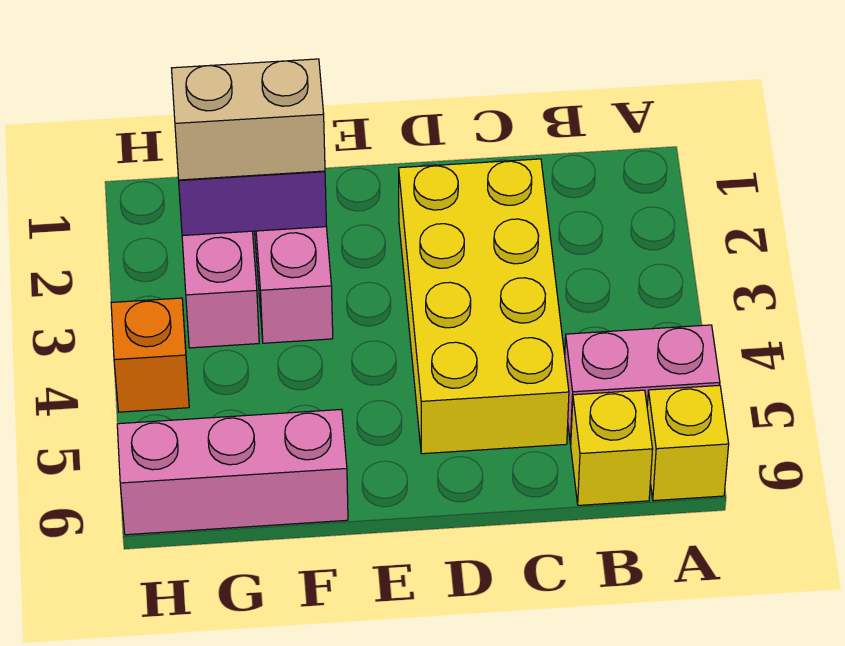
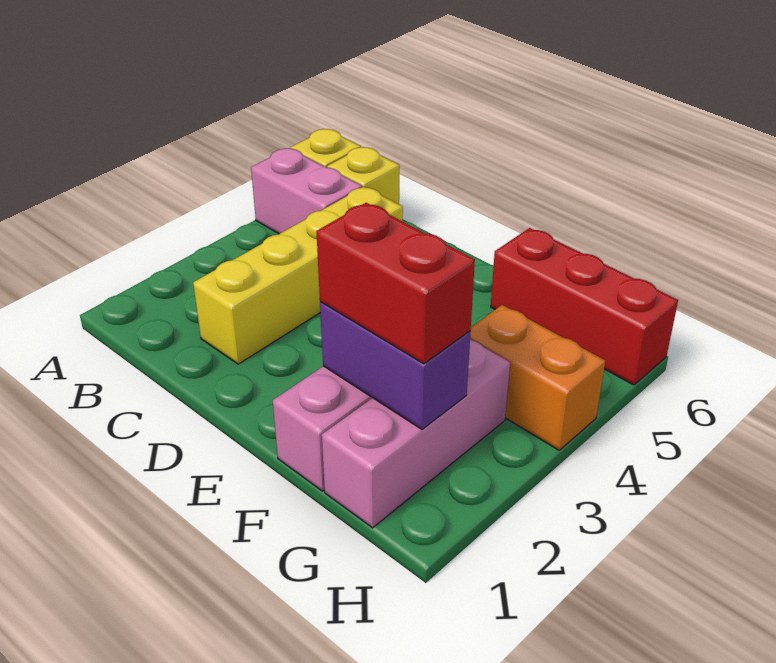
yellow brick C2:D5 level 1 -> yellow brick C2:C5 level 1
tan brick F2:G2 level 3 -> red brick F2:G2 level 3
pink brick F6:H6 level 1 -> red brick F6:H6 level 1
orange brick H4 level 1 -> orange brick G4:H4 level 1

